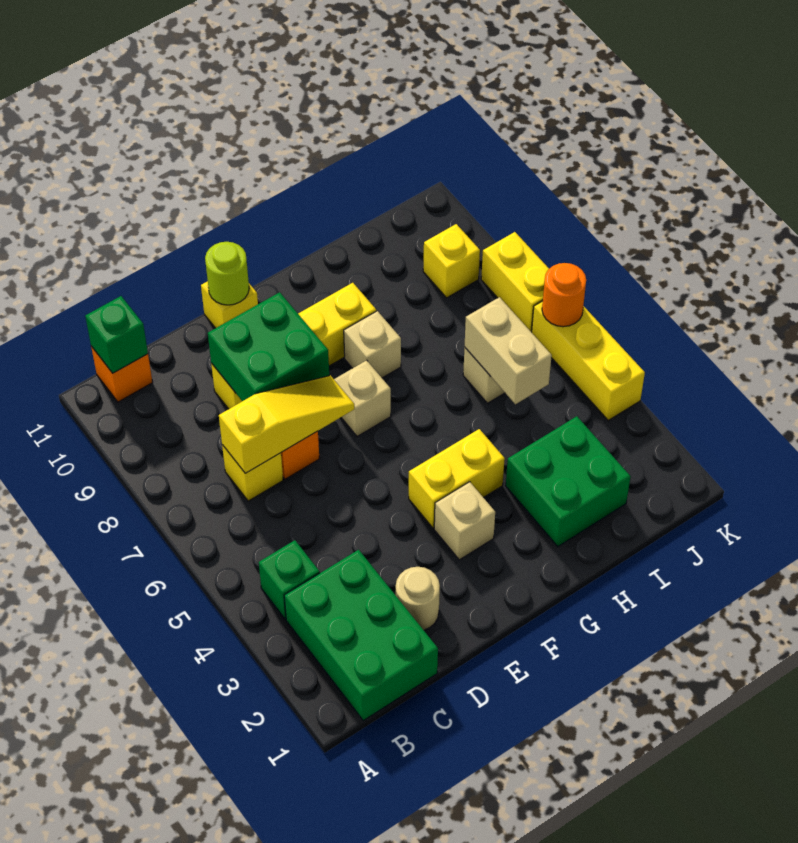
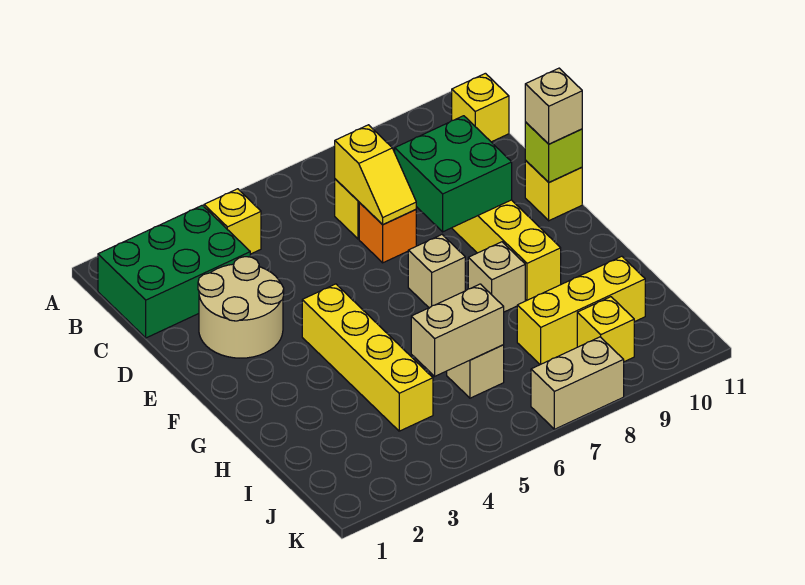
green brick B4 level 1 -> yellow brick B4 level 1
orange brick B11 level 1 -> yellow brick B11 level 1
green brick B11 level 2 -> none
yellow slope C7:E7 level 2 top C -> yellow slope C7:D7 level 2 top C
tan round brick D2 level 1 -> tan round brick D2:E3 level 1
lime round brick E11 level 2 -> lime brick E11 level 2
tan brick F3 level 1 -> tan brick E11 level 3
yellow brick F4:G4 level 1 -> yellow brick F4:I4 level 1
green brick H2:I3 level 1 -> none
yellow brick K4:K6 level 1 -> yellow brick I8:I10 level 1
orange round brick K6 level 2 -> none
yellow brick K7:K8 level 1 -> tan brick K7:K8 level 1

